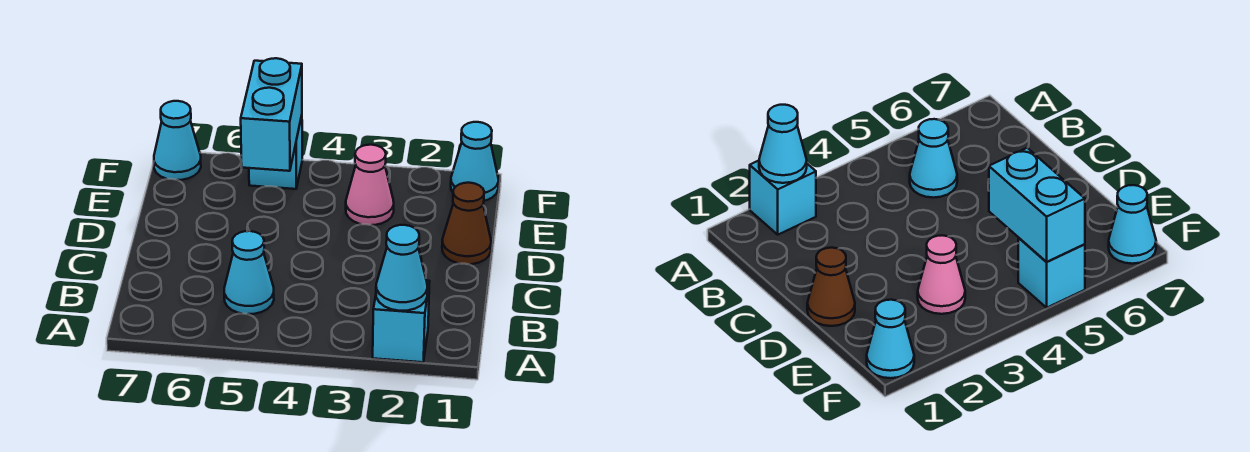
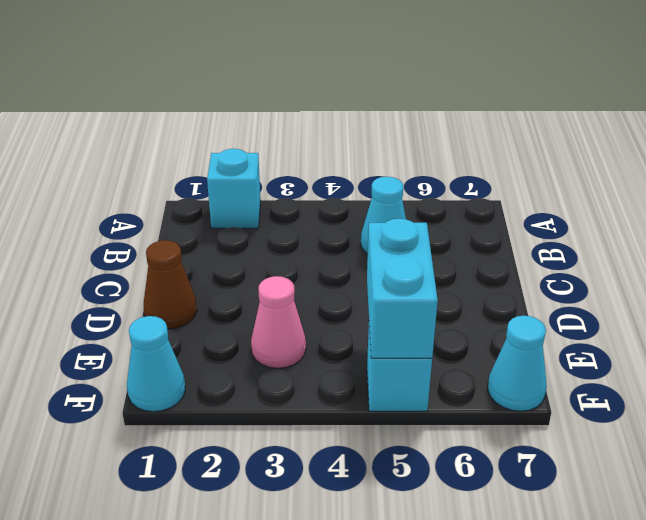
cyan cone A2 level 2 -> none

